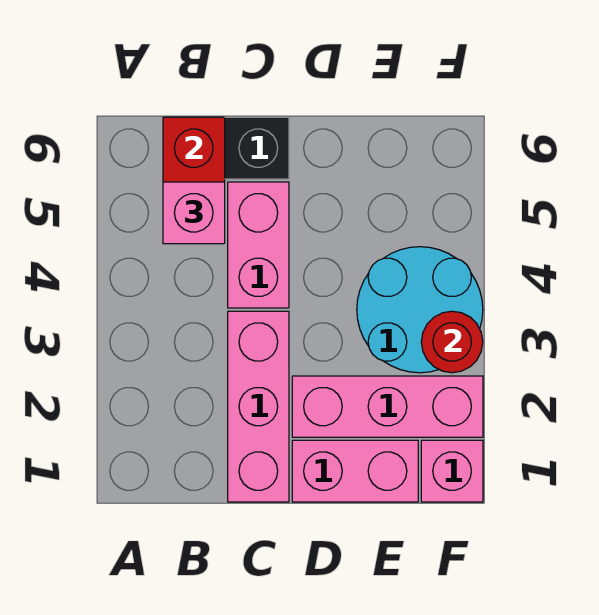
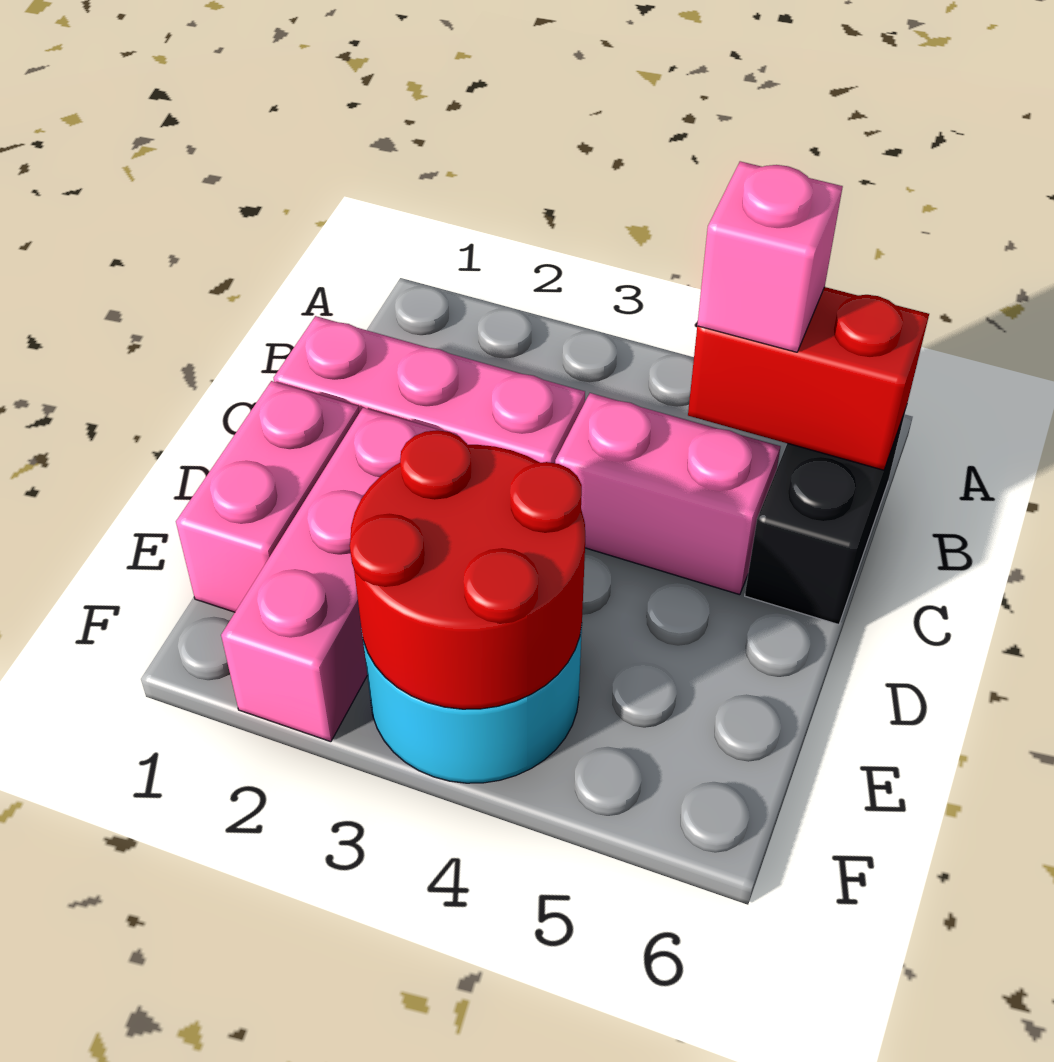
pink brick F1 level 1 -> none
red round brick F3 level 2 -> red round brick E3:F4 level 2

